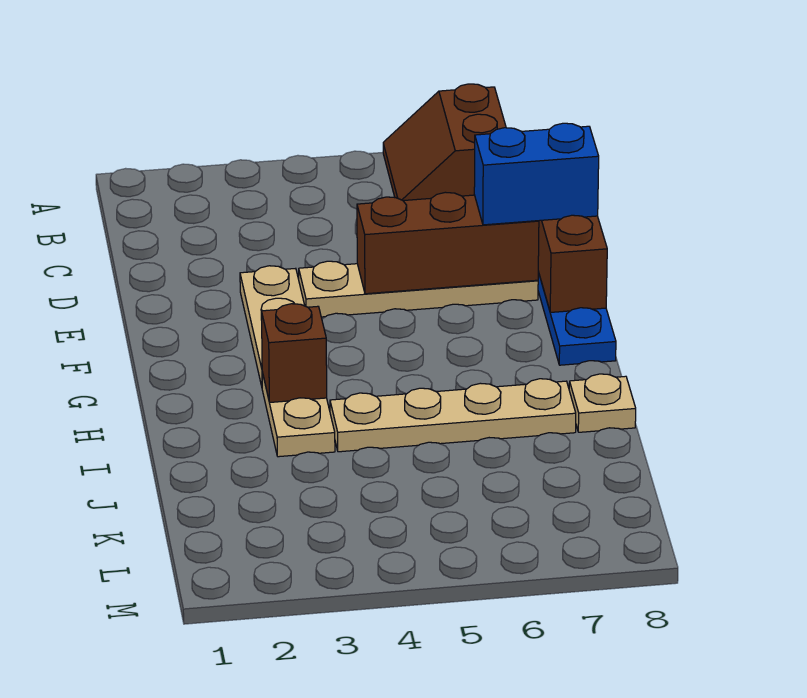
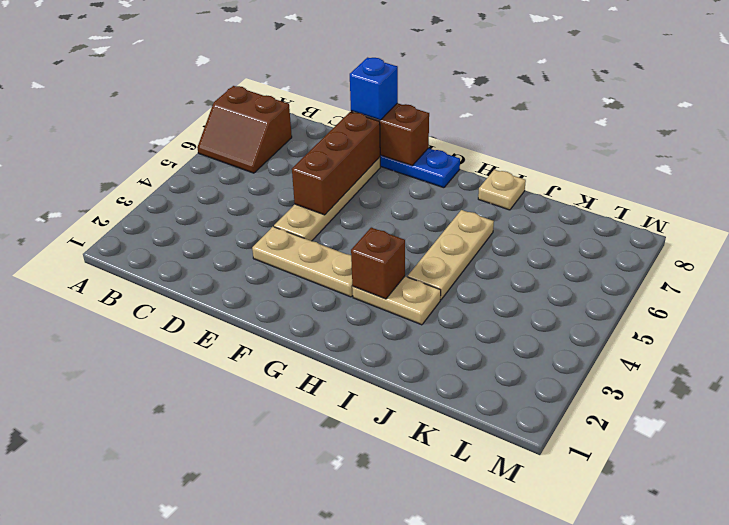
blue brick E7:E8 level 3 -> blue brick E8 level 3
tan plate I4:I7 level 1 -> tan plate I4:I6 level 1

